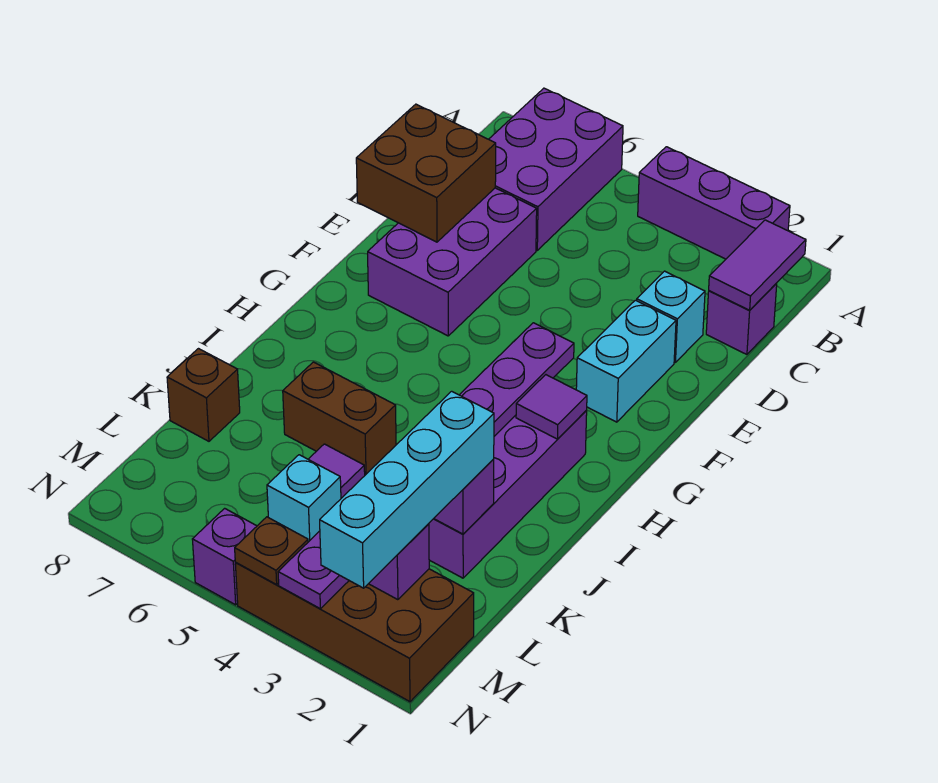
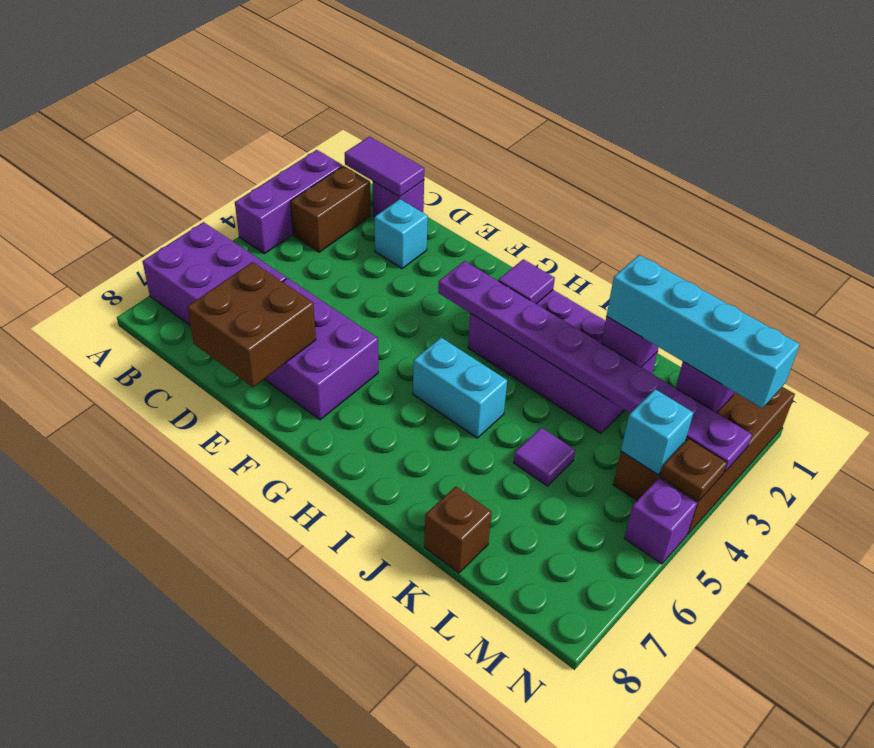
cyan brick E2:F2 level 1 -> cyan brick H5:I5 level 1
brown brick J5:J6 level 1 -> brown brick B2:B3 level 1

